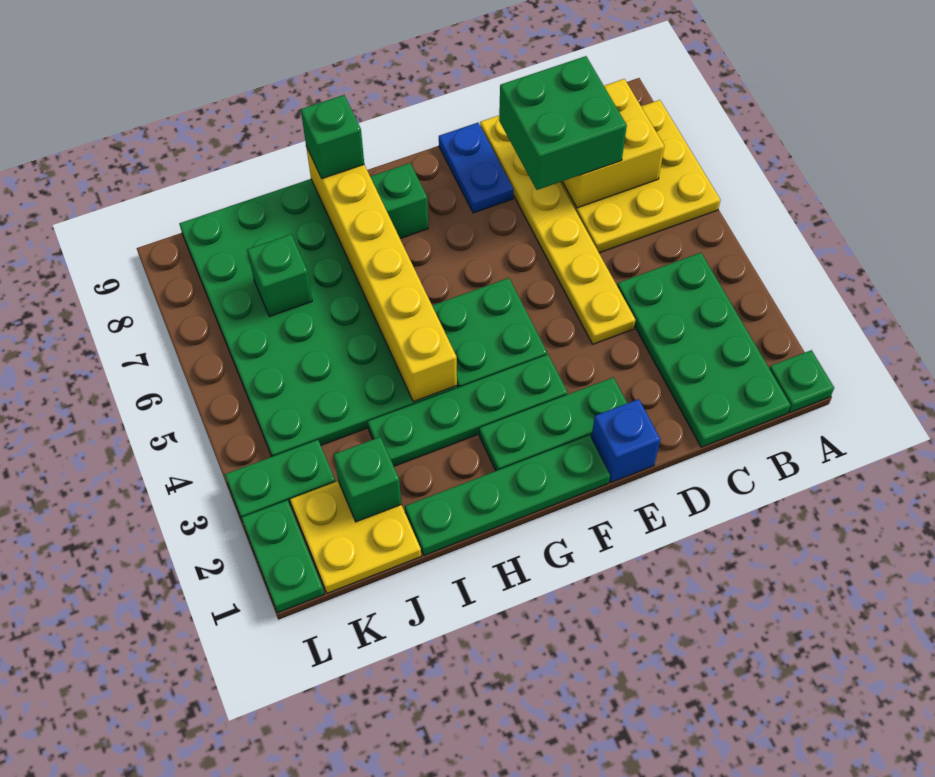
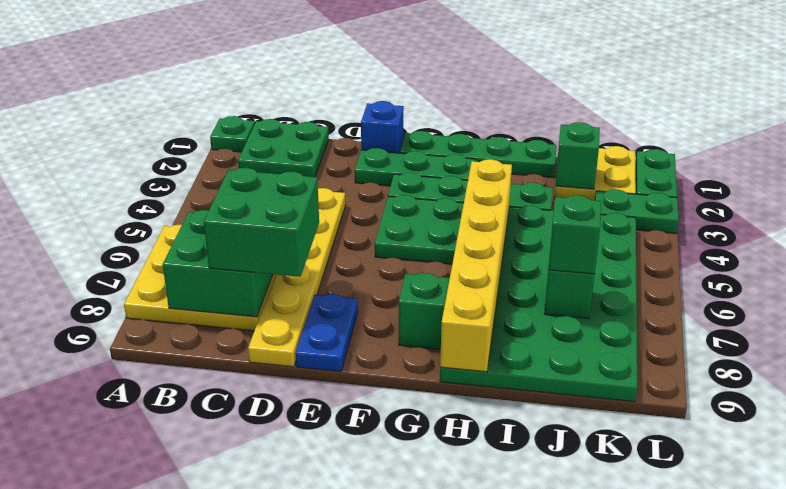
green plate B1:C4 level 1 -> green plate B1:C2 level 1
yellow brick B7:C8 level 2 -> green brick B7:C8 level 2
green brick H9 level 3 -> green brick J7 level 3

